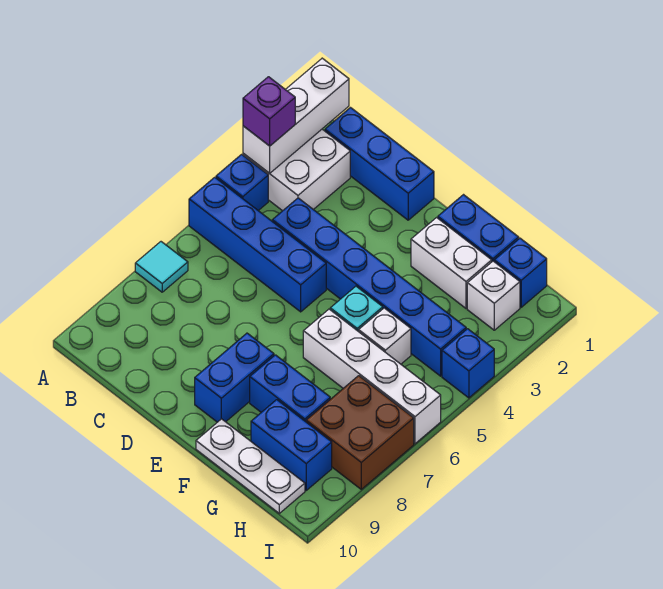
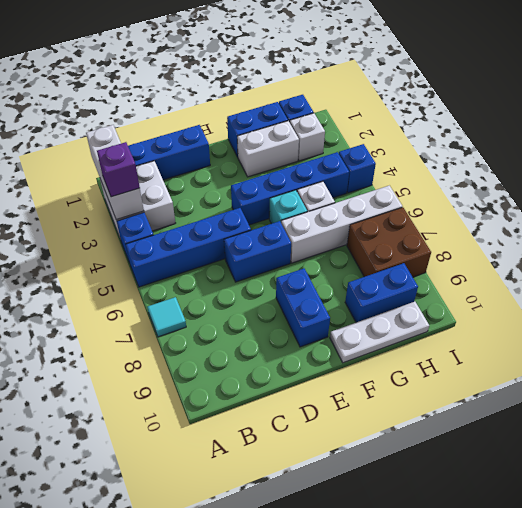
blue brick C4:H4 level 1 -> blue brick E4:H4 level 1
blue brick F8:G8 level 1 -> blue brick D6:E6 level 1

